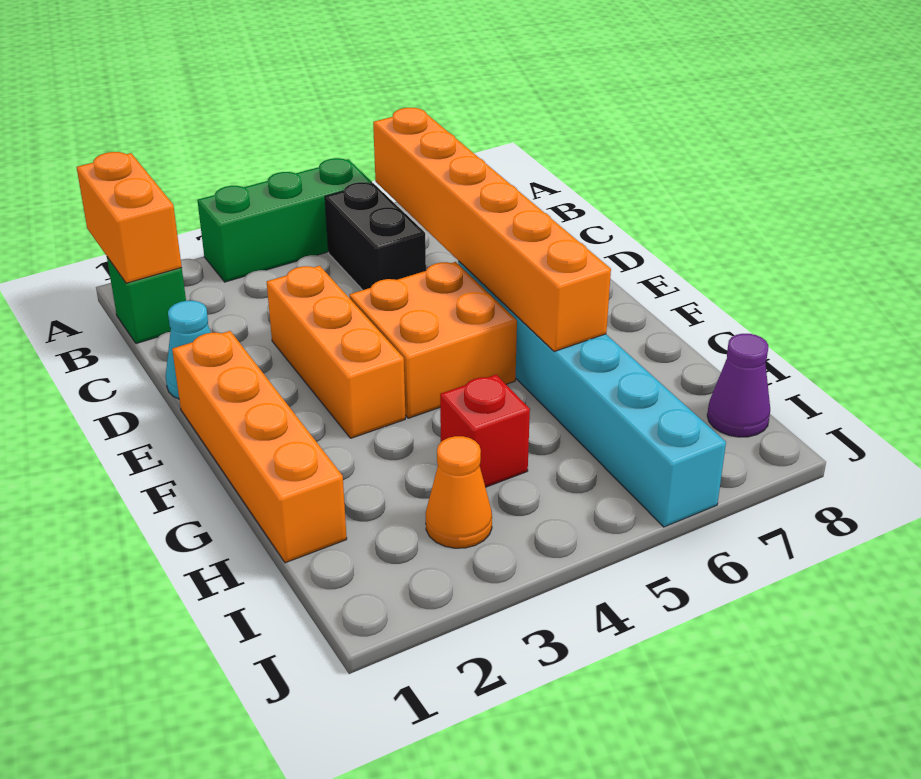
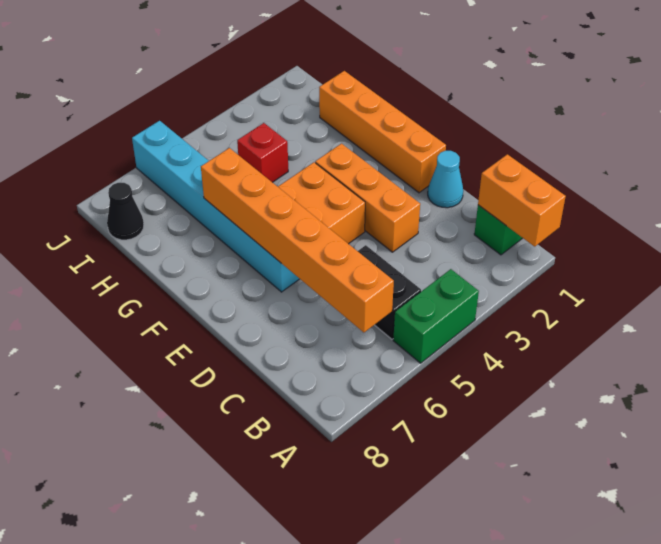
green brick A3:A5 level 1 -> green brick A4:A5 level 1
orange cone I3 level 1 -> none
purple cone I8 level 1 -> black cone I8 level 1

